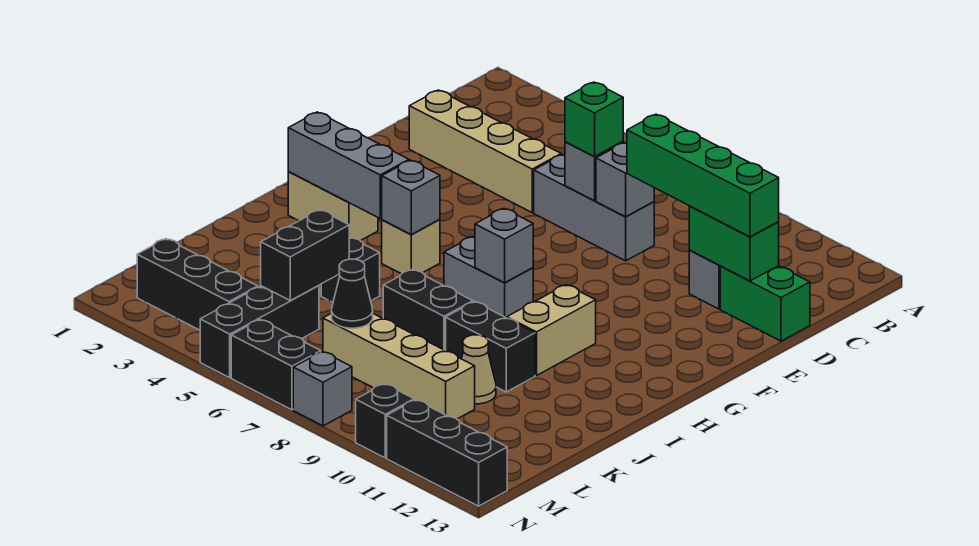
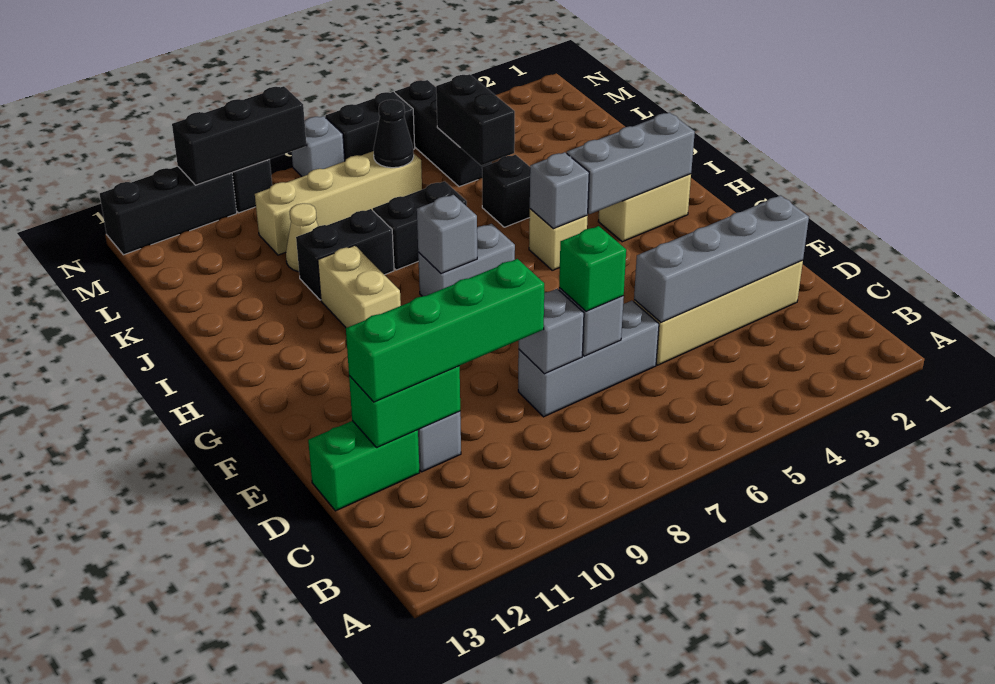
none -> grey brick D2:D5 level 2
black brick M2:M4 level 1 -> black brick N9:N11 level 2

